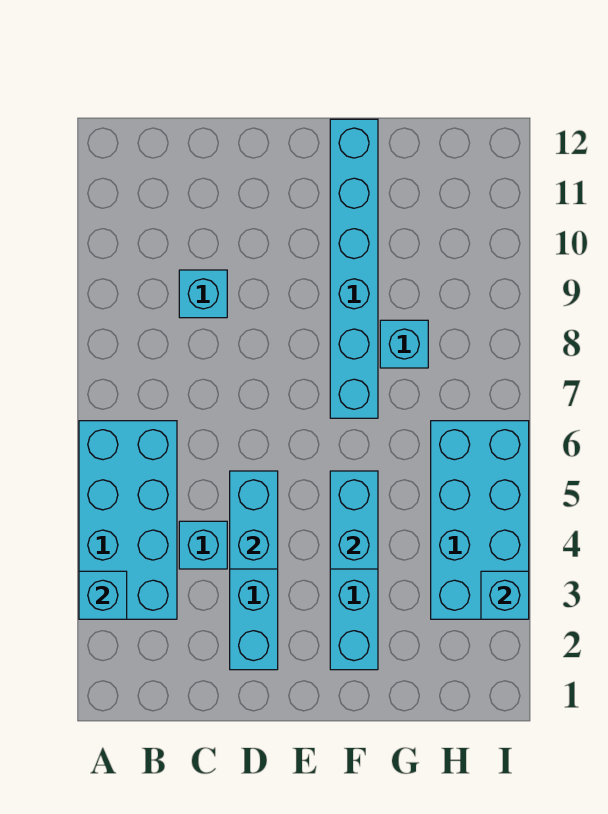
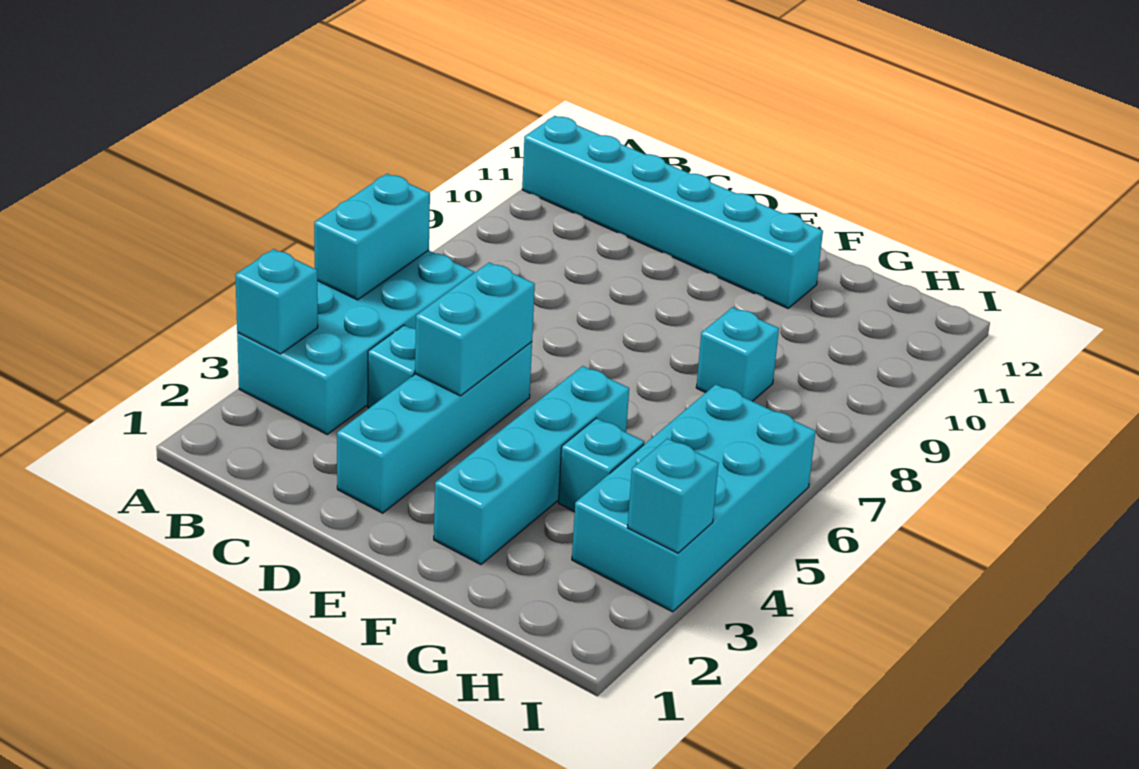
cyan brick C9 level 1 -> cyan brick G4 level 1
cyan brick F4:F5 level 2 -> cyan brick A5:A6 level 2
cyan brick F7:F12 level 1 -> cyan brick A11:F11 level 1

